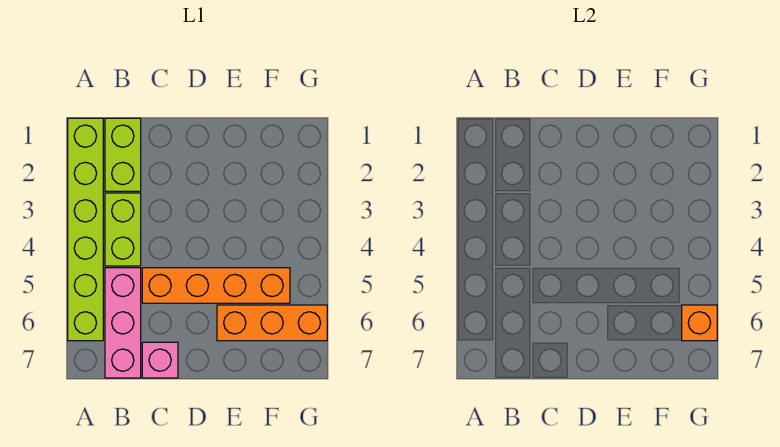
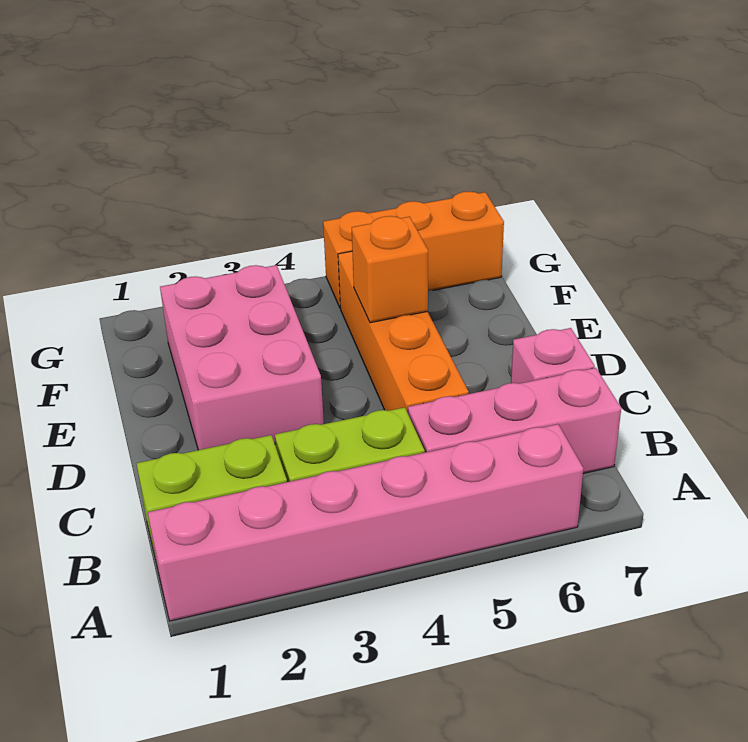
lime brick A1:A6 level 1 -> pink brick A1:A6 level 1
none -> pink brick D2:F3 level 1
orange brick E6:G6 level 1 -> orange brick G5:G7 level 1
orange brick G6 level 2 -> orange brick E5 level 2

